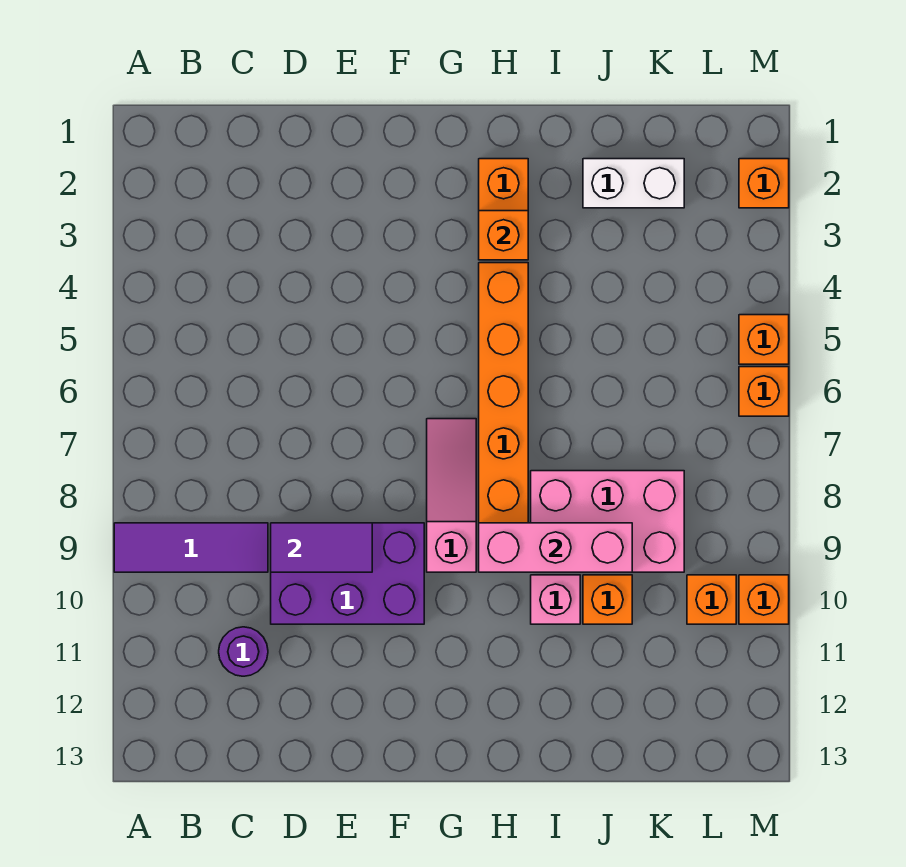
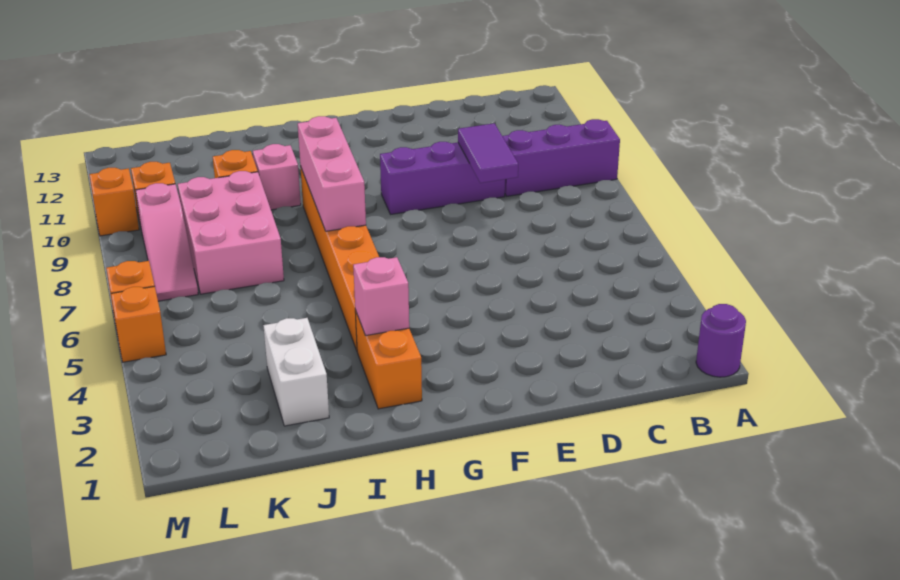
purple tile A9:C9 level 1 -> purple brick A9:C9 level 1
purple round brick C11 level 1 -> purple round brick A1 level 1
purple brick D9:F10 level 1 -> purple brick D9:F9 level 1
purple tile D9:E9 level 2 -> purple tile D8:D9 level 2
pink slope G7:G9 level 1 top 9 -> pink slope L7:L9 level 1 top 9
orange brick H3 level 2 -> pink brick H3 level 2
pink brick H9:J9 level 2 -> pink brick H7:H9 level 2
pink brick I8:K9 level 1 -> pink brick J7:K9 level 1
white brick J2:K2 level 1 -> white brick J2:J3 level 1
orange brick M2 level 1 -> none

